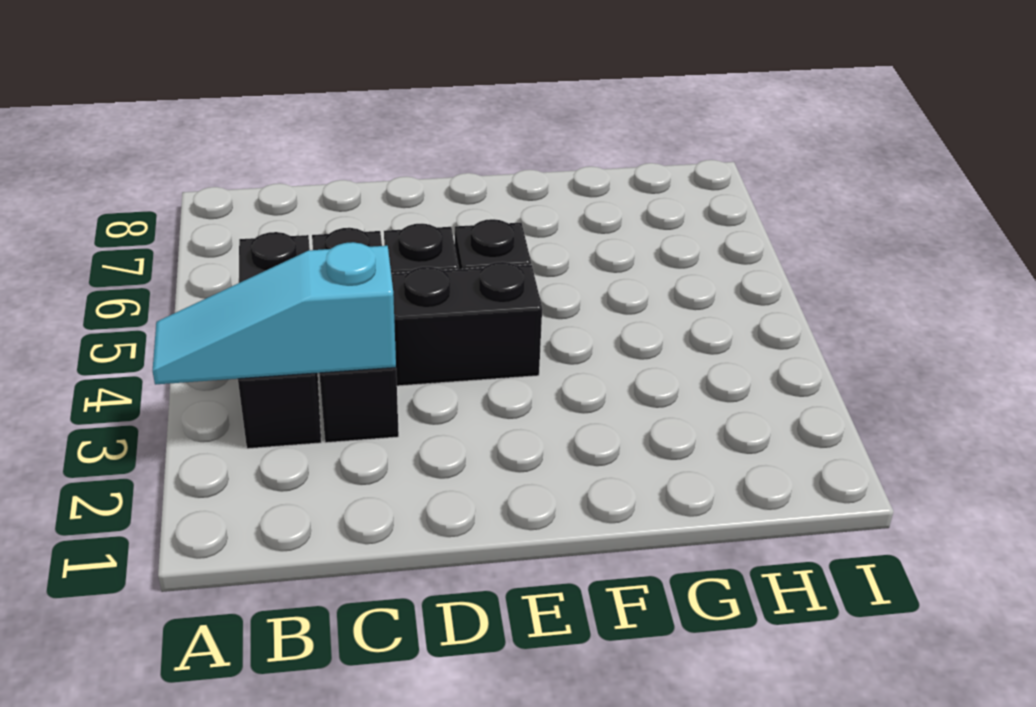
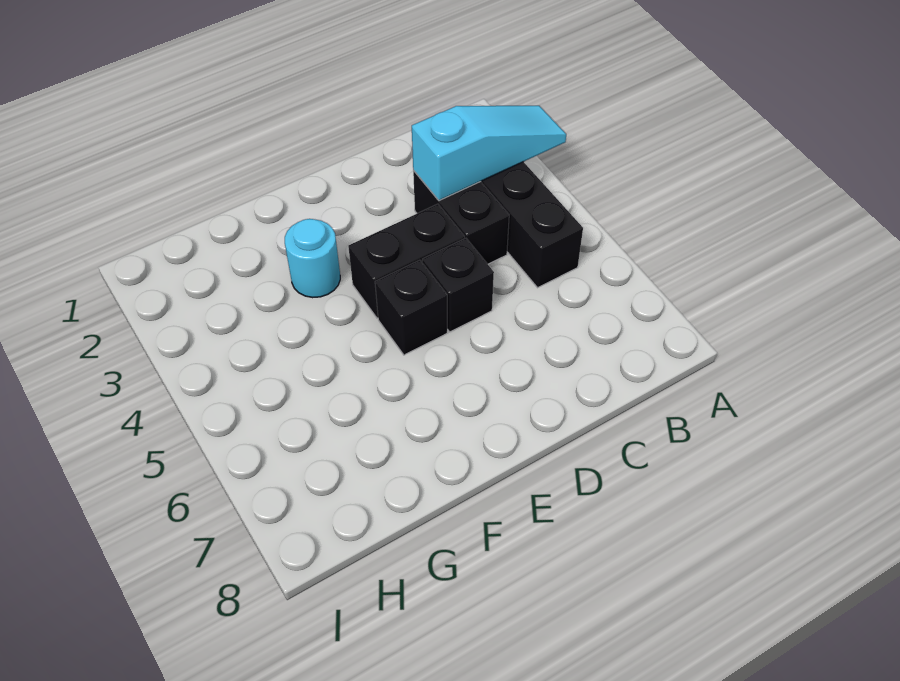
black brick C3:C5 level 1 -> black brick C3:C4 level 1
none -> cyan round brick F3 level 1

